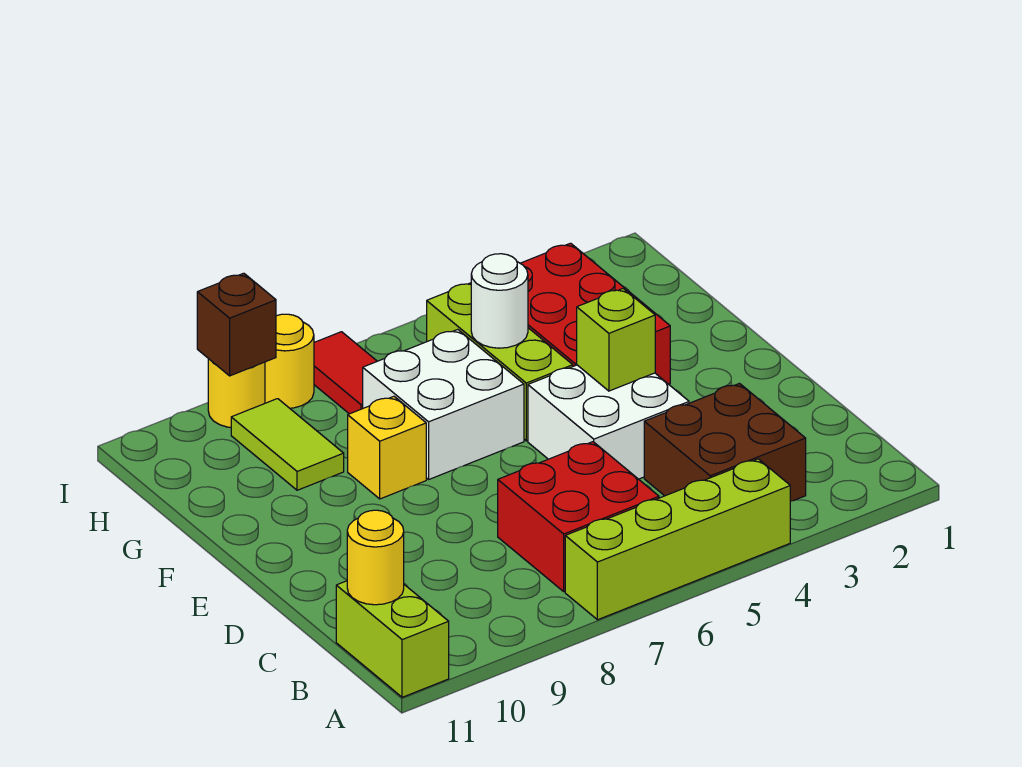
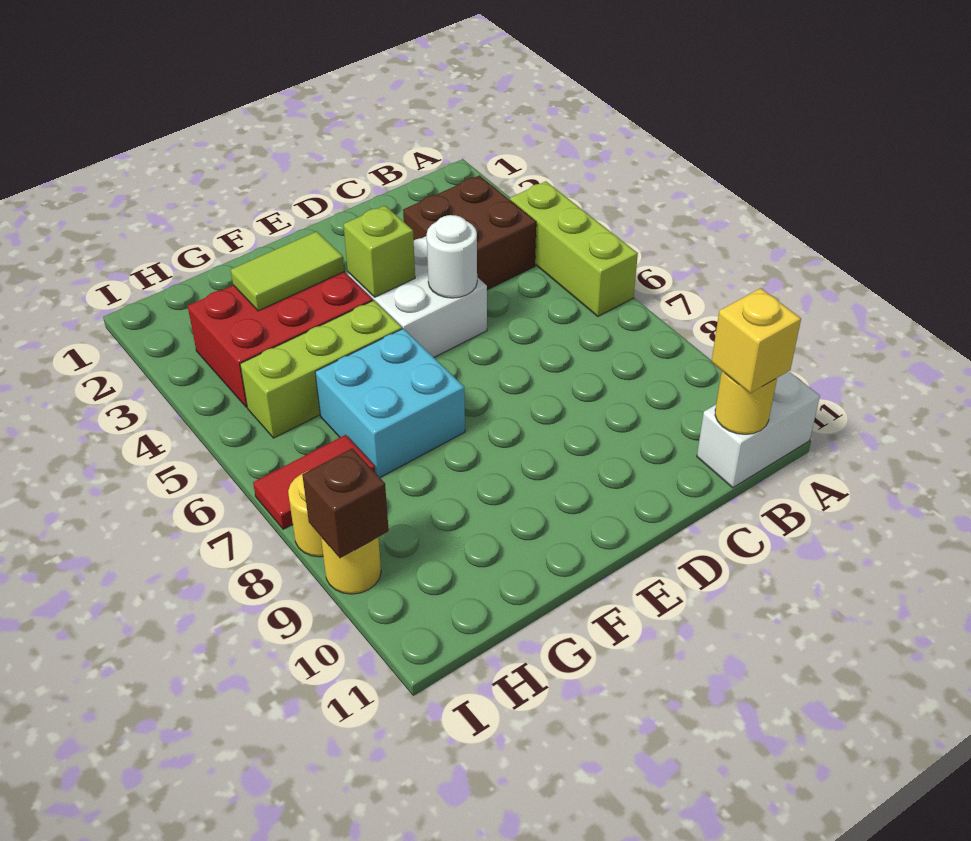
lime brick A4:A7 level 1 -> lime brick A4:A6 level 1
lime brick A11:B11 level 1 -> white brick A11:B11 level 1
red brick B6:C7 level 1 -> none
white brick F6:G7 level 1 -> cyan brick F6:G7 level 1
yellow brick F8 level 1 -> yellow brick B11 level 3
white round brick G5 level 2 -> white round brick D5 level 2
lime tile G9:H9 level 1 -> lime tile F3:G3 level 2

